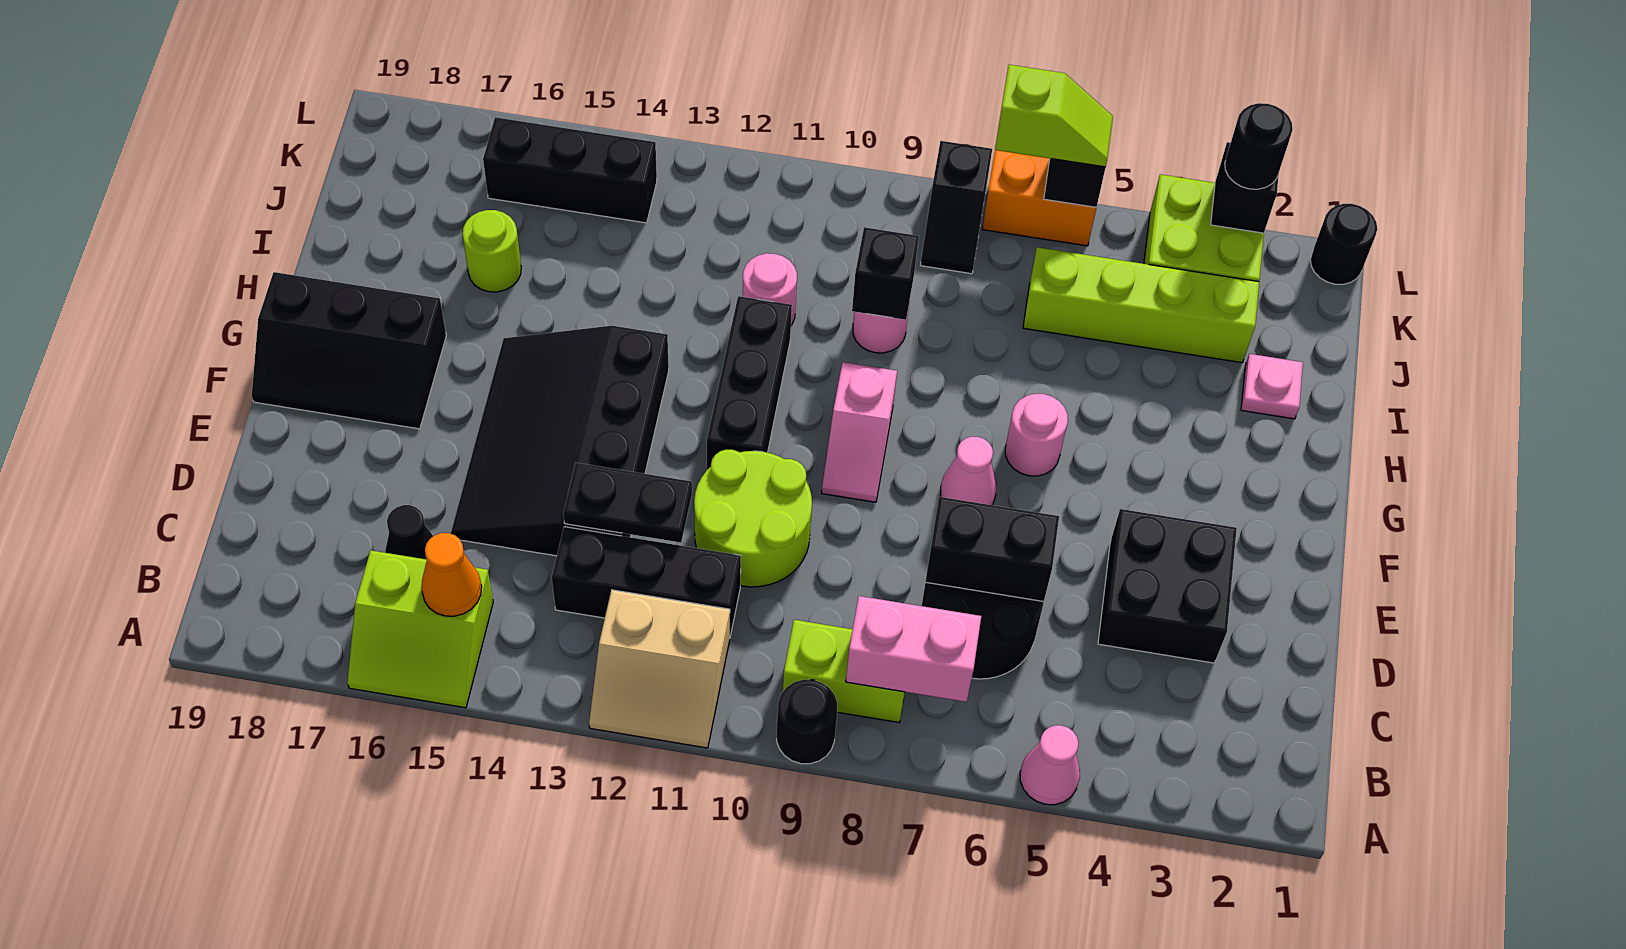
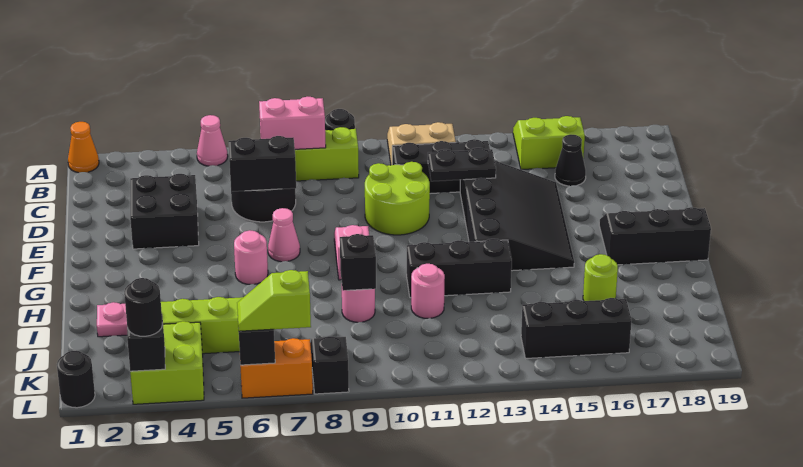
orange cone B15 level 2 -> orange cone A1 level 1
black brick F11:H11 level 1 -> black brick H11:H13 level 1

